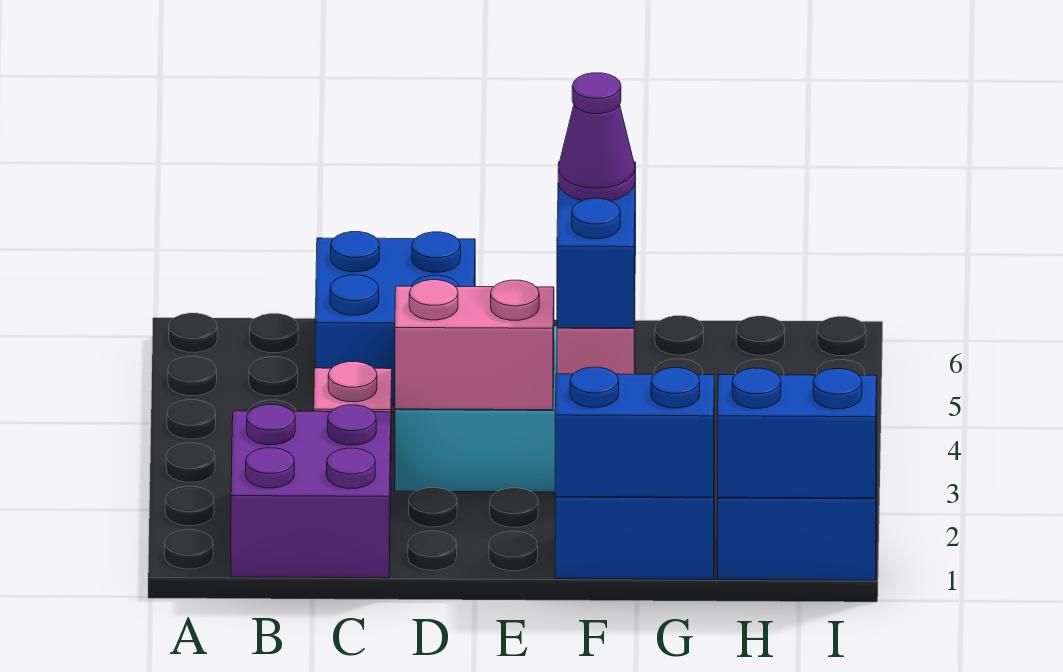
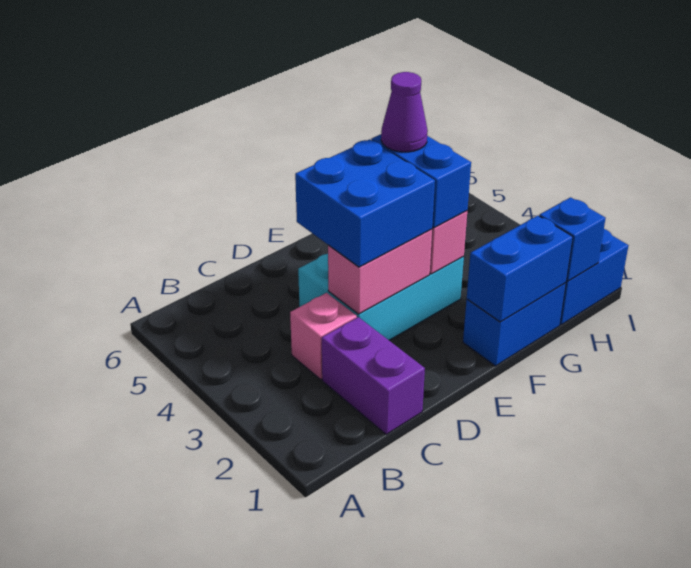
purple brick B1:C2 level 1 -> purple brick C1:C2 level 1
blue brick C5:D6 level 1 -> blue brick D3:E4 level 3
blue brick H1:I1 level 2 -> blue brick H1 level 2

